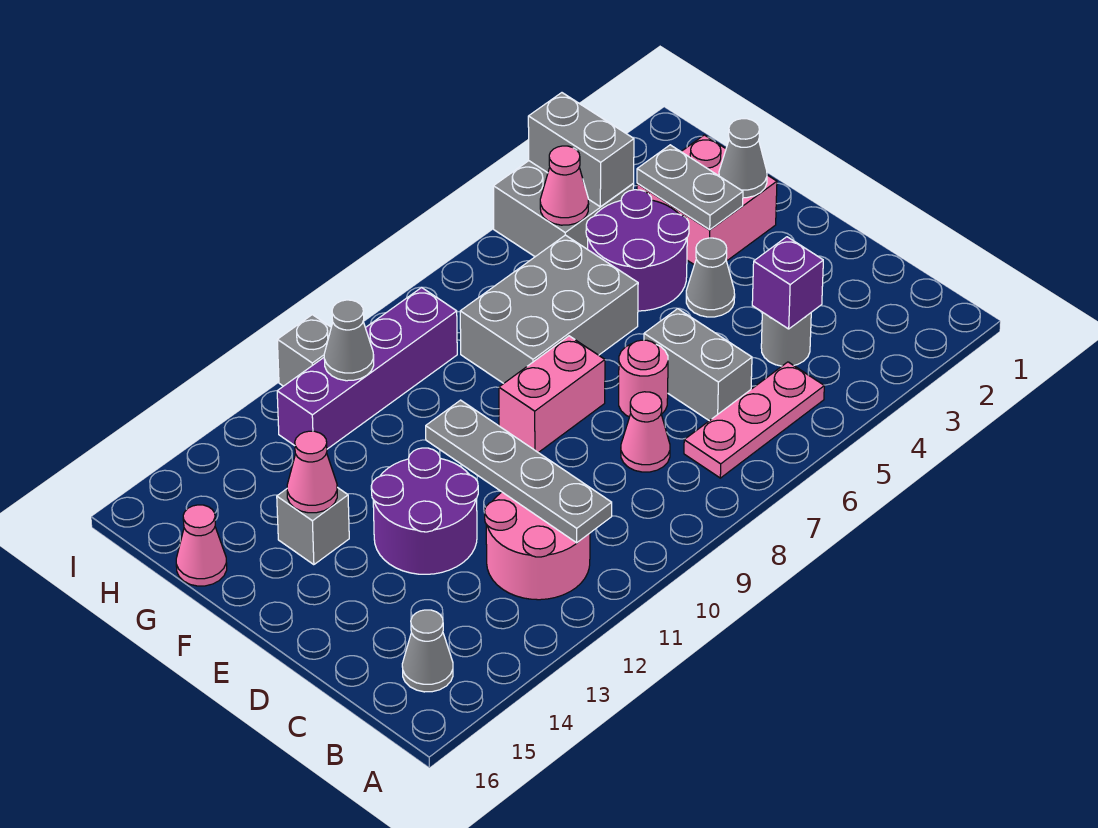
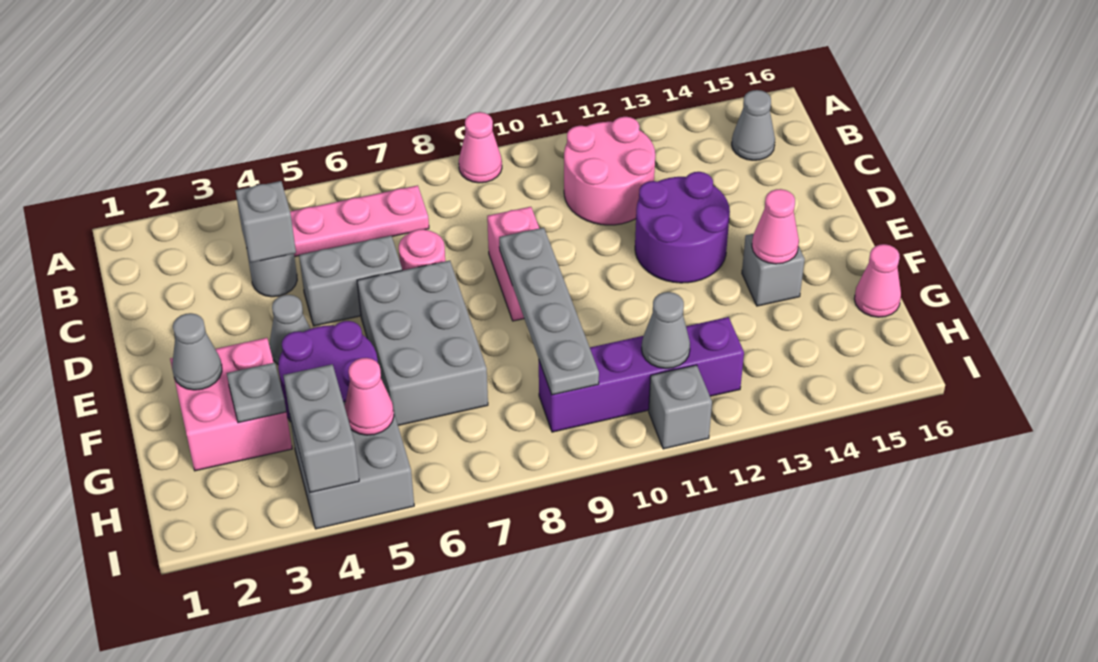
grey plate B11:E11 level 2 -> grey plate E9:H9 level 2
purple brick C4 level 2 -> grey brick C4 level 2
grey brick C6:D6 level 1 -> grey brick D5:D6 level 1
pink cone C8 level 1 -> pink cone A9 level 1
pink brick E8:E9 level 1 -> pink brick D9:E9 level 1
grey plate F3:G3 level 2 -> grey plate G3 level 2
grey brick F6:G8 level 1 -> grey brick E6:G7 level 1

